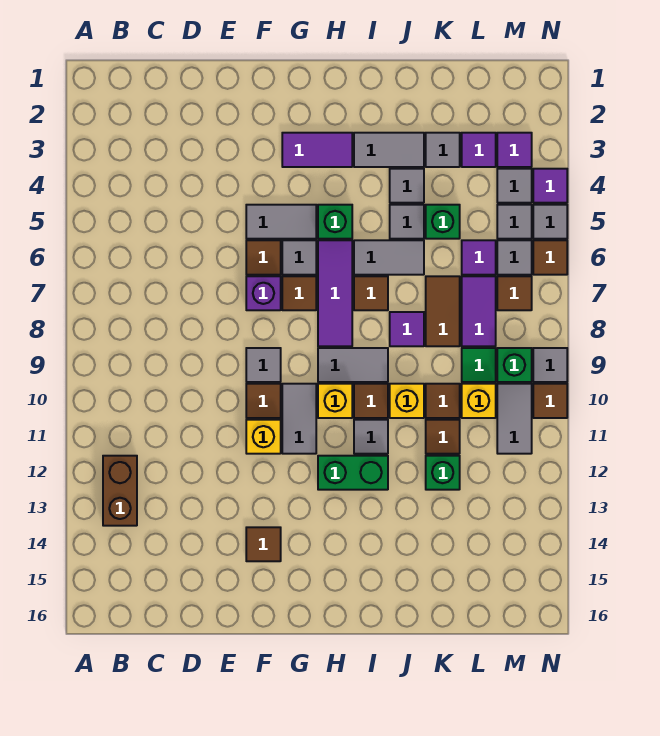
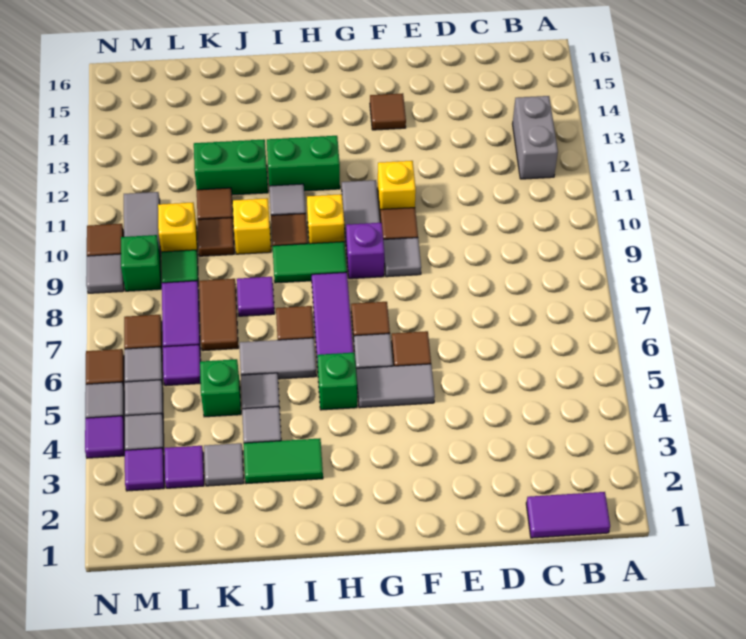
brown brick B12:B13 level 1 -> grey brick B12:B13 level 1
purple brick F7 level 1 -> purple brick G9 level 1
purple tile G3:H3 level 1 -> purple tile B1:C1 level 1
grey tile H9:I9 level 1 -> green tile H9:I9 level 1
grey tile I3:J3 level 1 -> green tile I3:J3 level 1
green brick K12 level 1 -> green brick J12:K12 level 1

